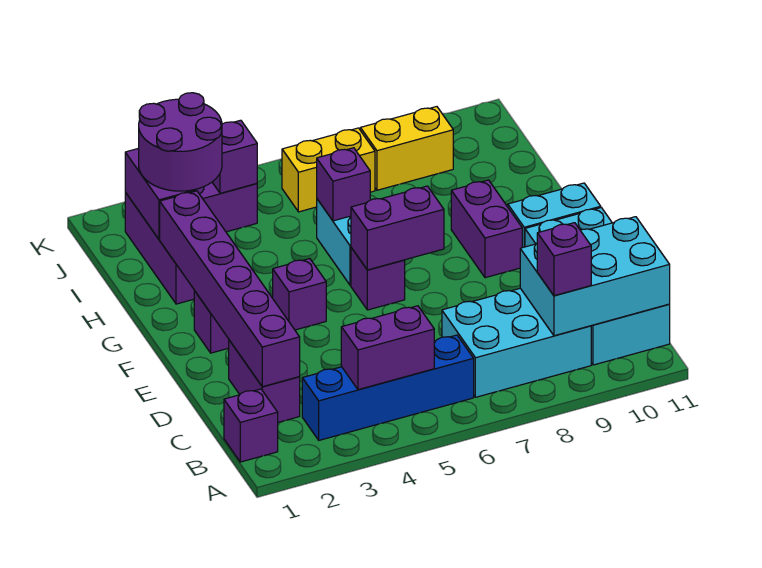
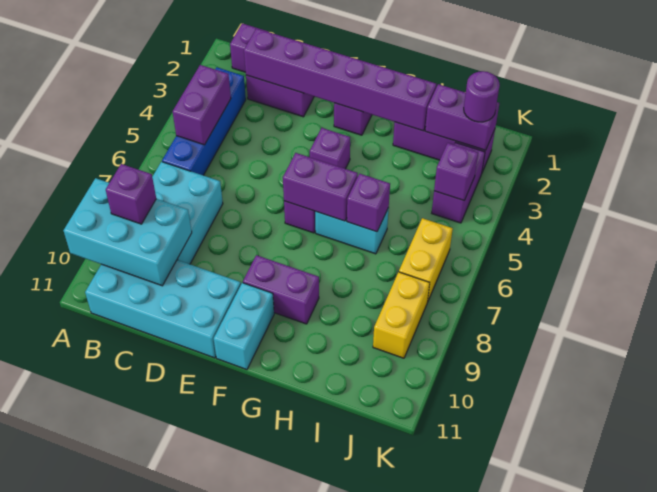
cyan brick B9:C11 level 2 -> cyan brick A9:C10 level 2
purple brick F6:F7 level 2 -> purple brick F6:G6 level 2
purple round brick I2:J3 level 3 -> purple round brick J2 level 3

